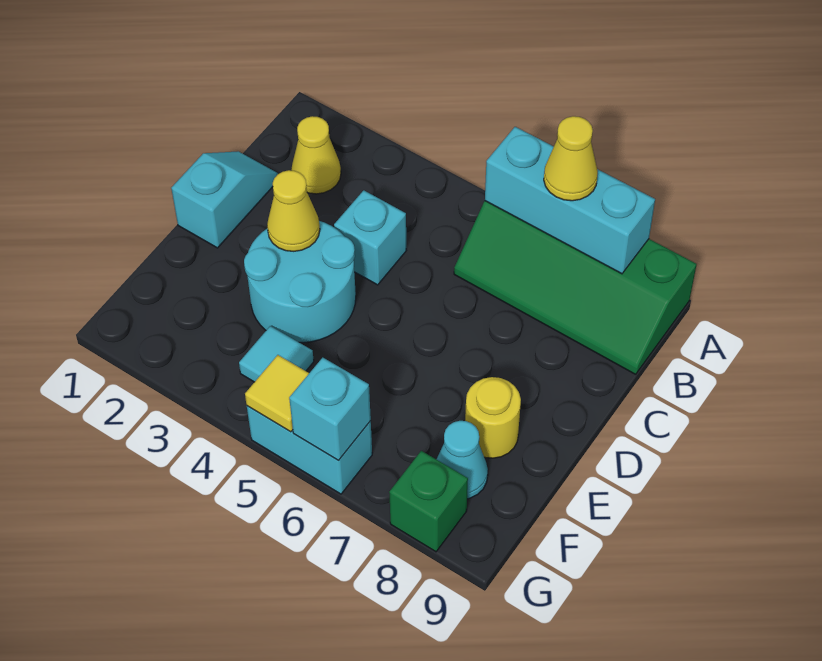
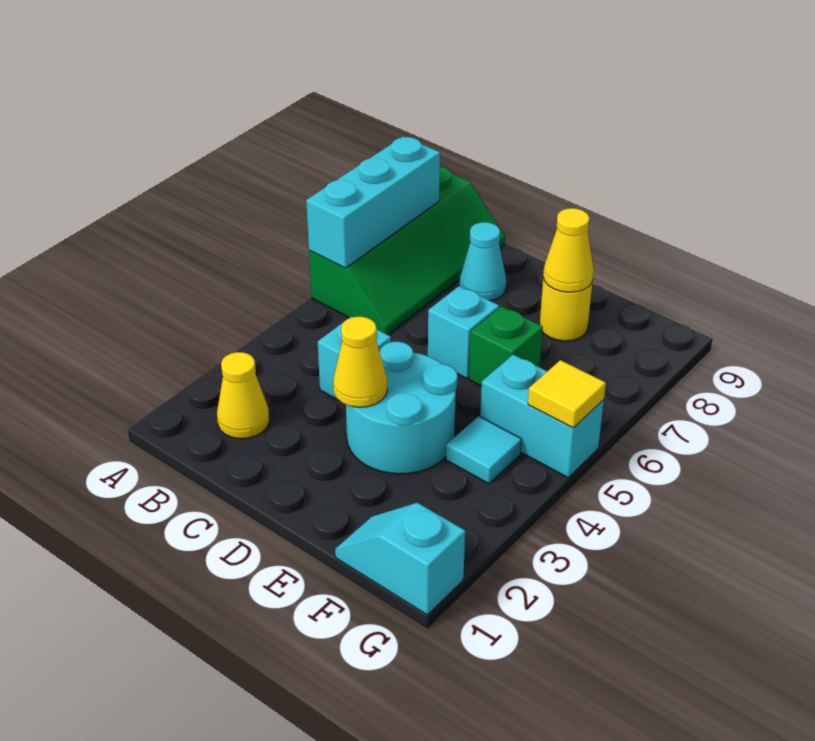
yellow cone A7 level 3 -> yellow cone E8 level 2
cyan slope C1:D1 level 1 top D -> cyan slope F1:G1 level 1 top G
cyan cone F8 level 1 -> cyan cone C8 level 1
cyan brick G5:G6 level 1 -> cyan brick F5:G5 level 1
cyan brick G6 level 2 -> cyan brick D6 level 1
green brick G8 level 1 -> green brick E6 level 1

